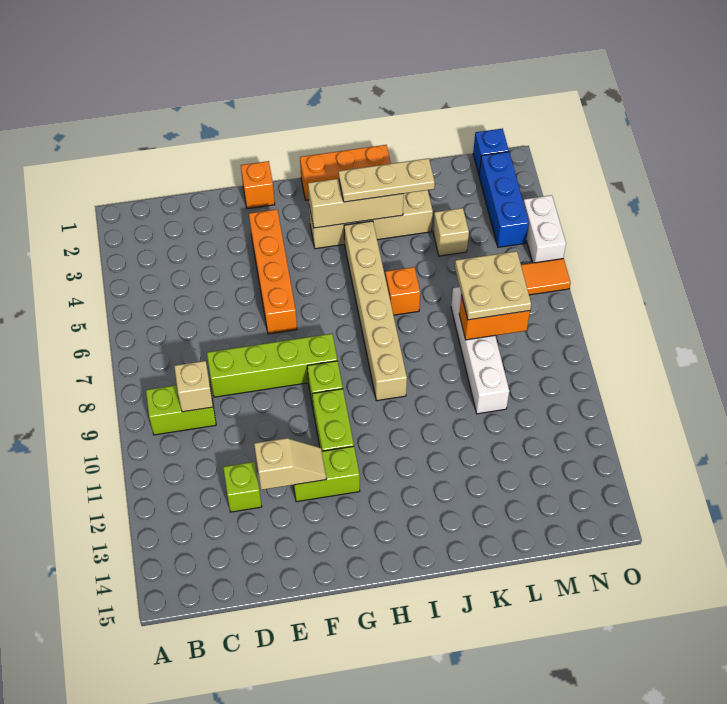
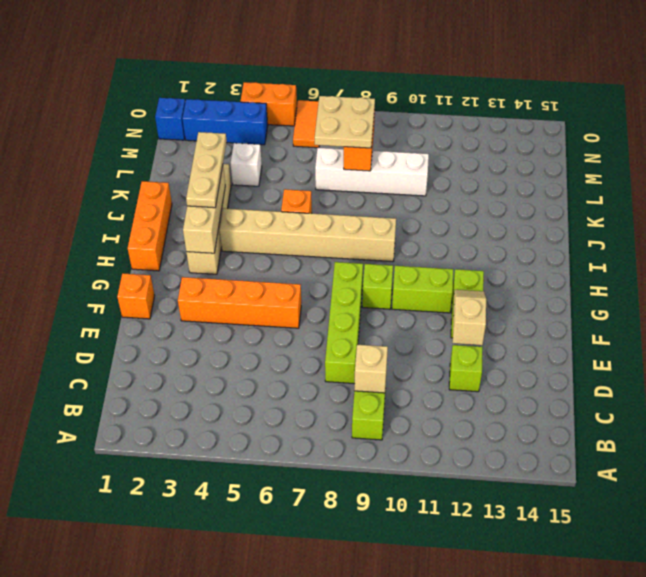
tan brick L4 level 1 -> white brick L4 level 1
white brick O4:O5 level 1 -> orange brick O4:O5 level 1

